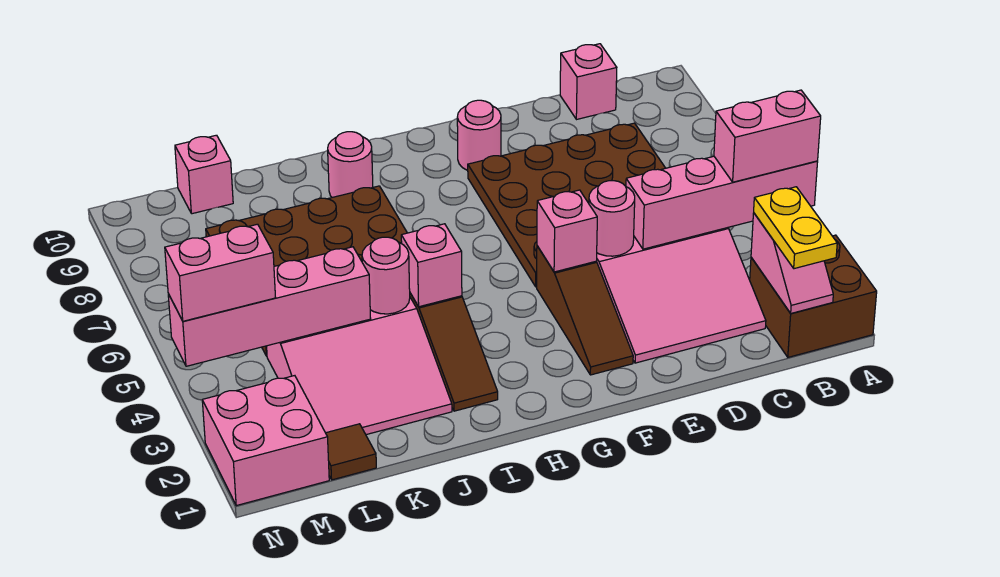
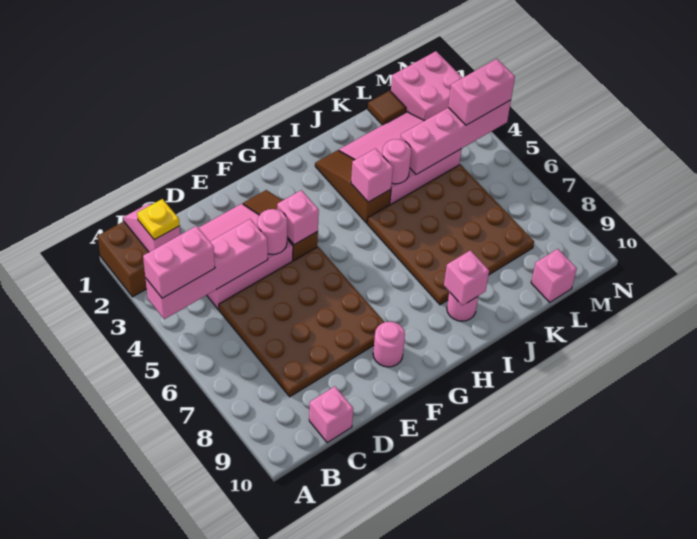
yellow plate B1:B2 level 3 -> yellow plate B2 level 3
none -> pink brick I9 level 2

